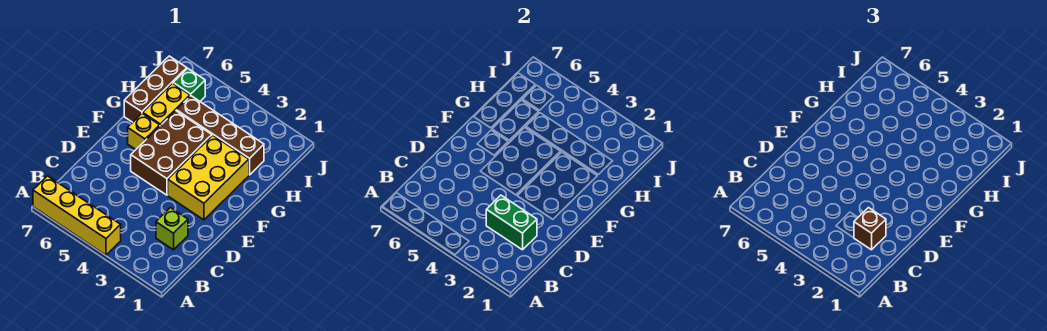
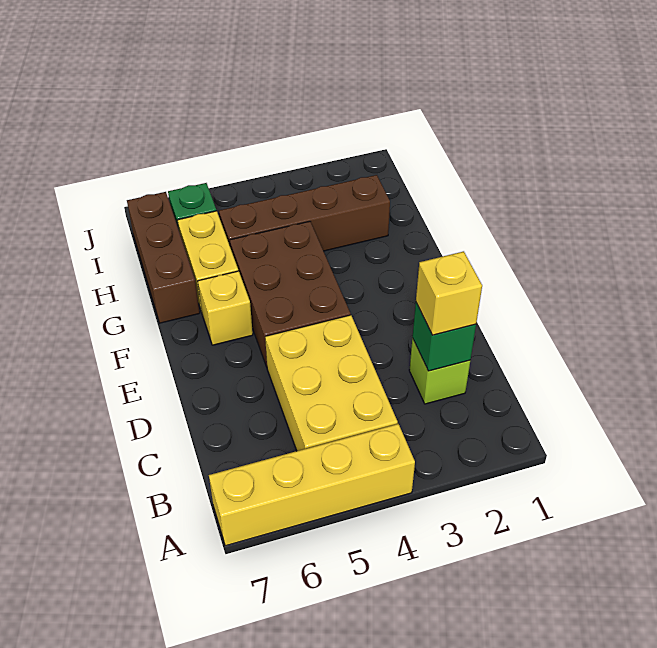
green brick C2:C3 level 2 -> green brick C2 level 2
brown brick C2 level 3 -> yellow brick C2 level 3
yellow brick E2:G3 level 1 -> yellow brick B4:D5 level 1

